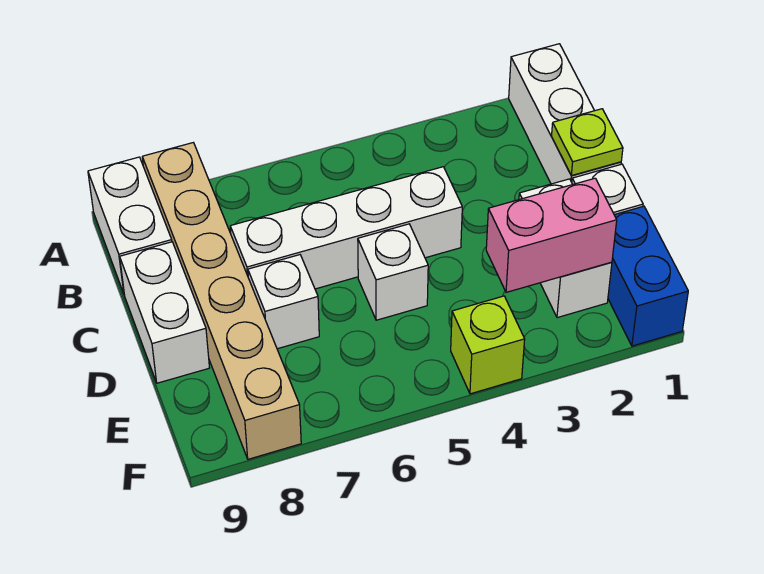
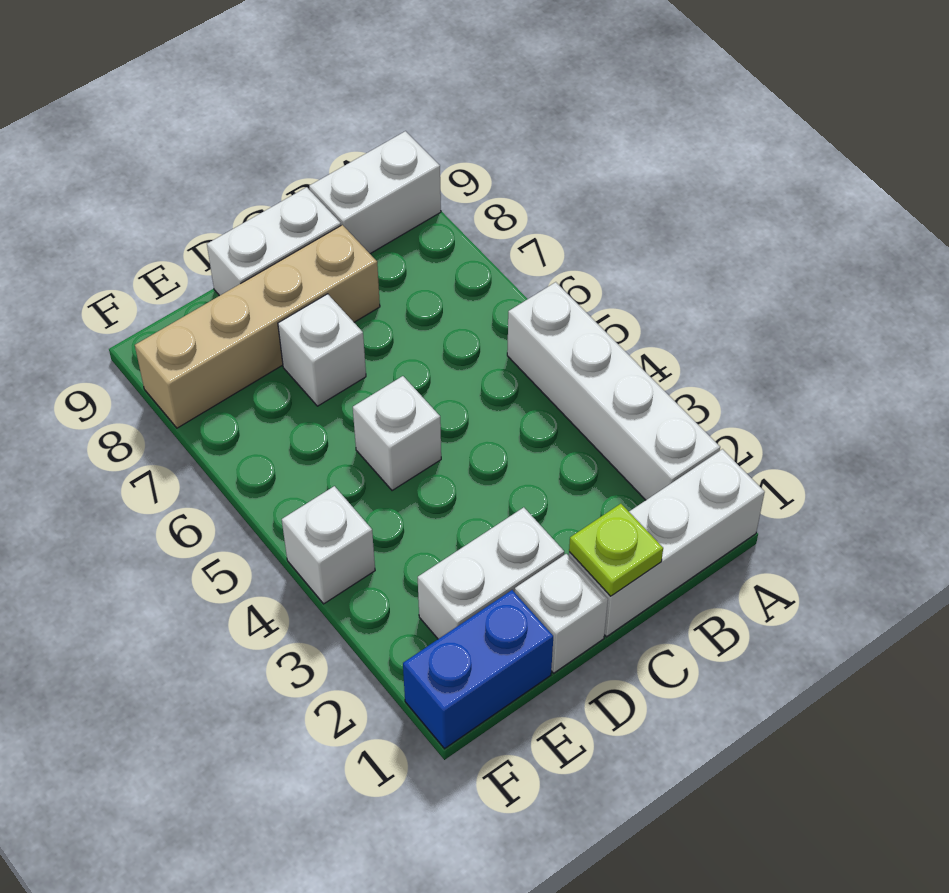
tan brick A8:F8 level 1 -> tan brick C8:F8 level 1
white brick C4:C7 level 1 -> white brick A2:A5 level 1
pink brick E2:E3 level 2 -> none
lime brick F4 level 1 -> white brick F4 level 1

